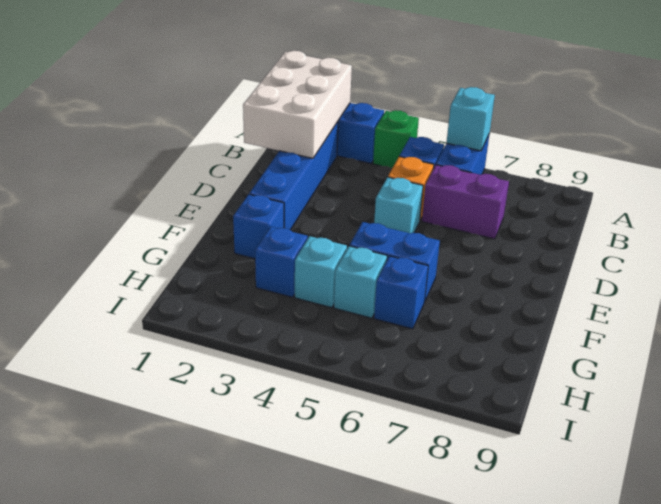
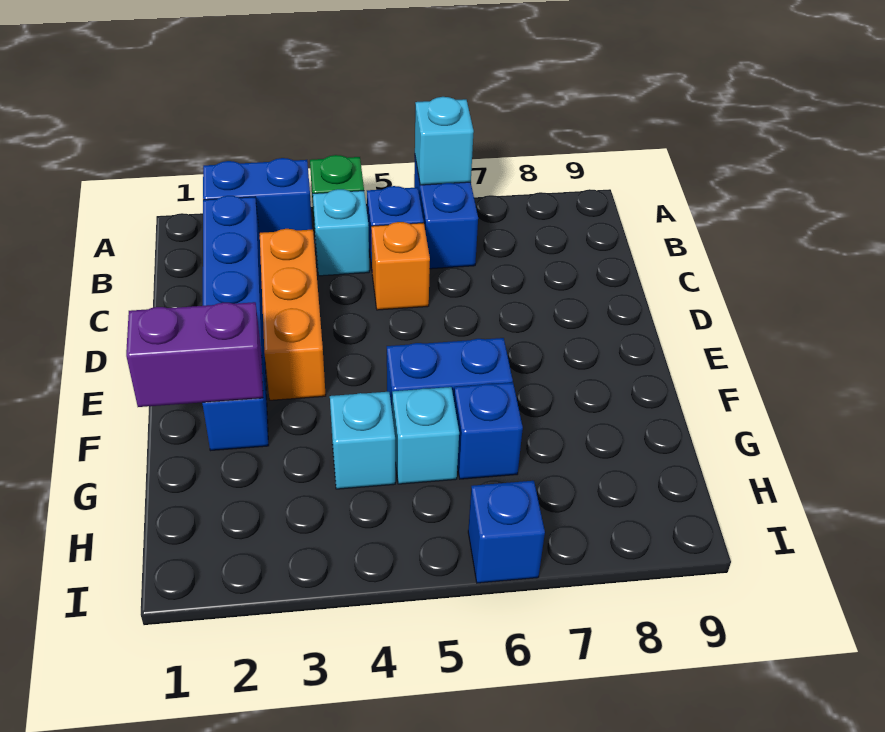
white brick A1:C2 level 2 -> none
none -> orange brick C3:E3 level 1
purple brick C6:C7 level 1 -> purple brick F1:F2 level 2
cyan brick D5 level 1 -> cyan brick B4 level 1
blue brick G3 level 1 -> blue brick I6 level 1

